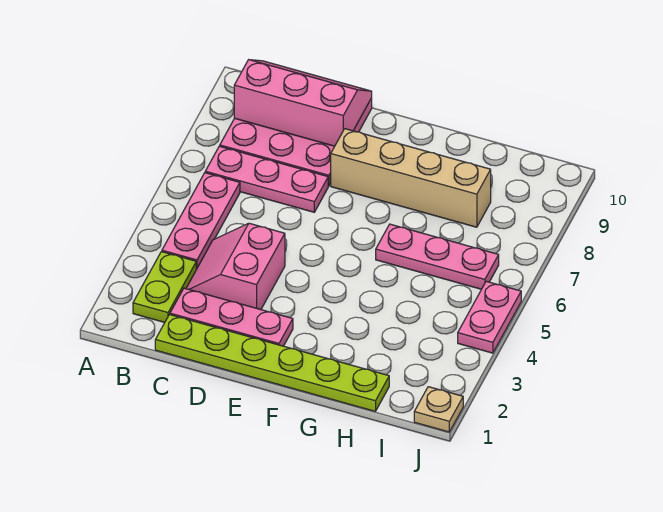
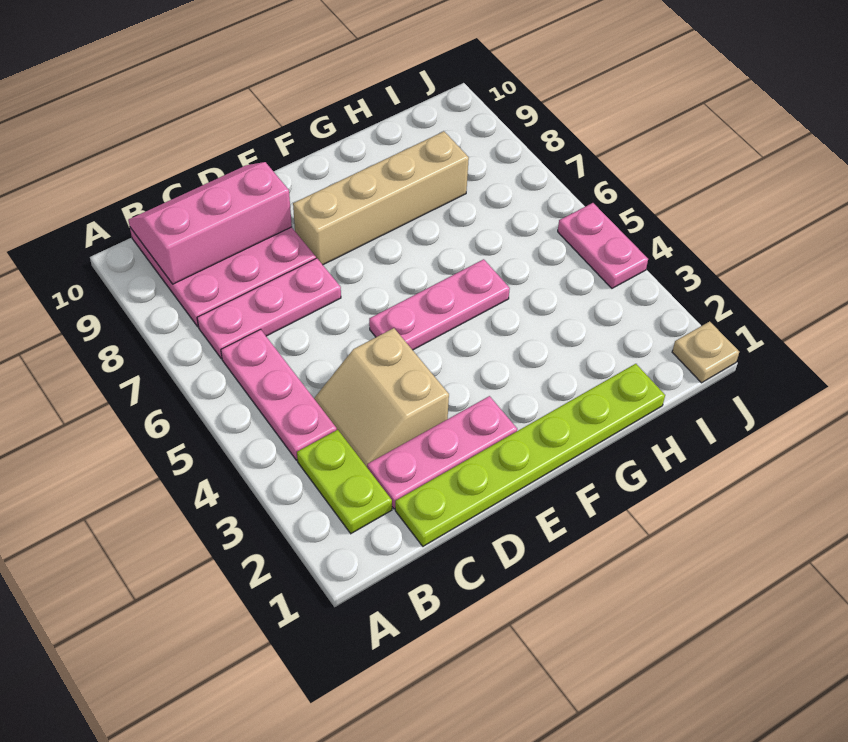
pink slope C3:D4 level 1 top D -> tan slope C3:D4 level 1 top D
pink plate G6:I6 level 1 -> pink plate E5:G5 level 1

